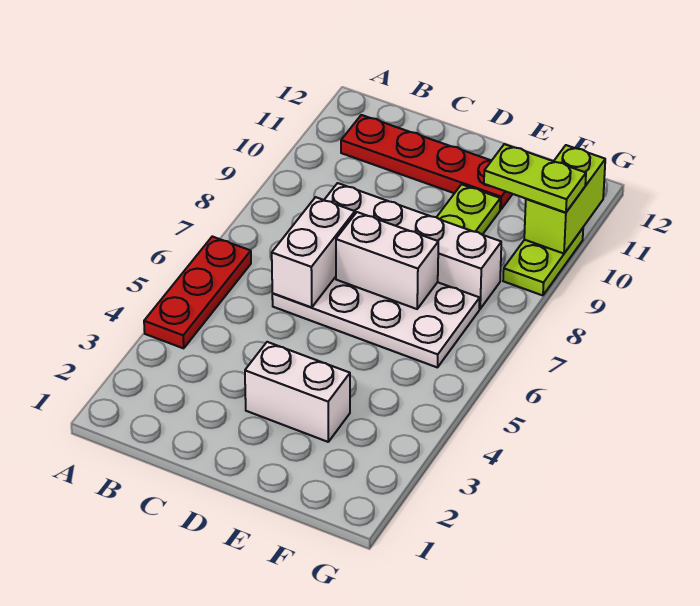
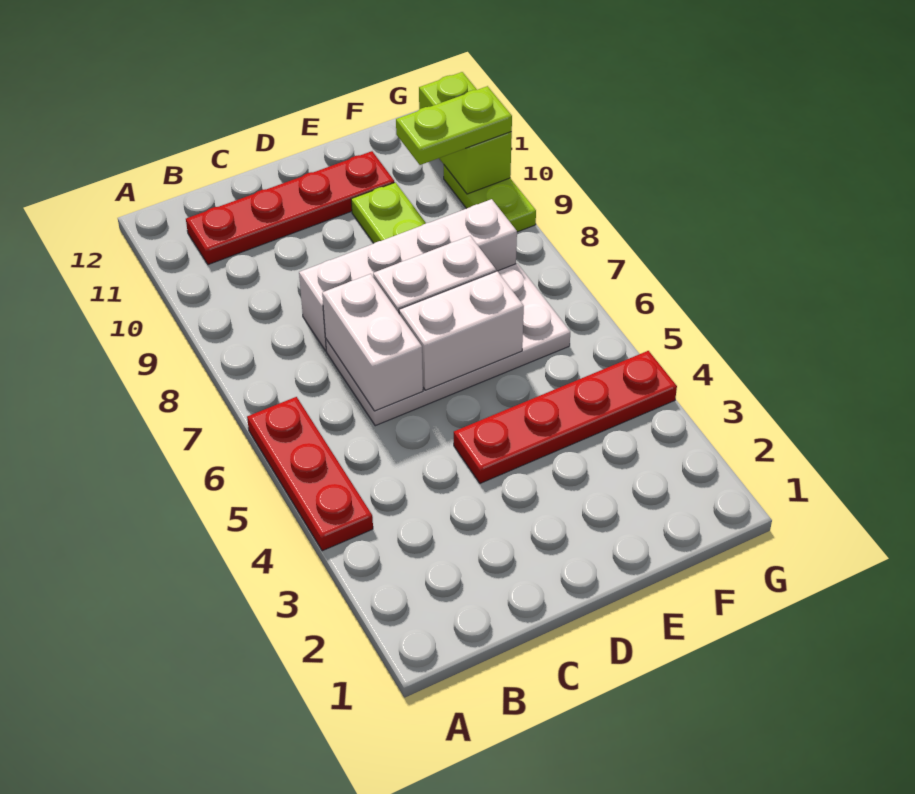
white brick D3:E3 level 1 -> white brick D6:E6 level 2
none -> red plate D4:G4 level 1

